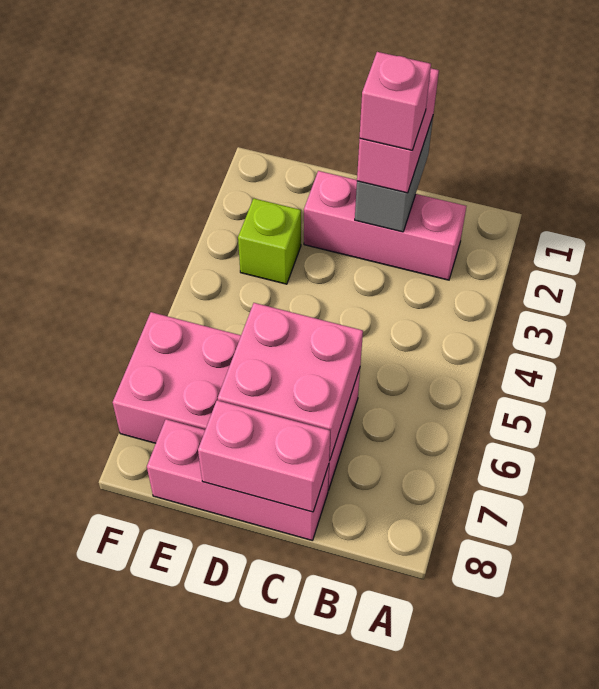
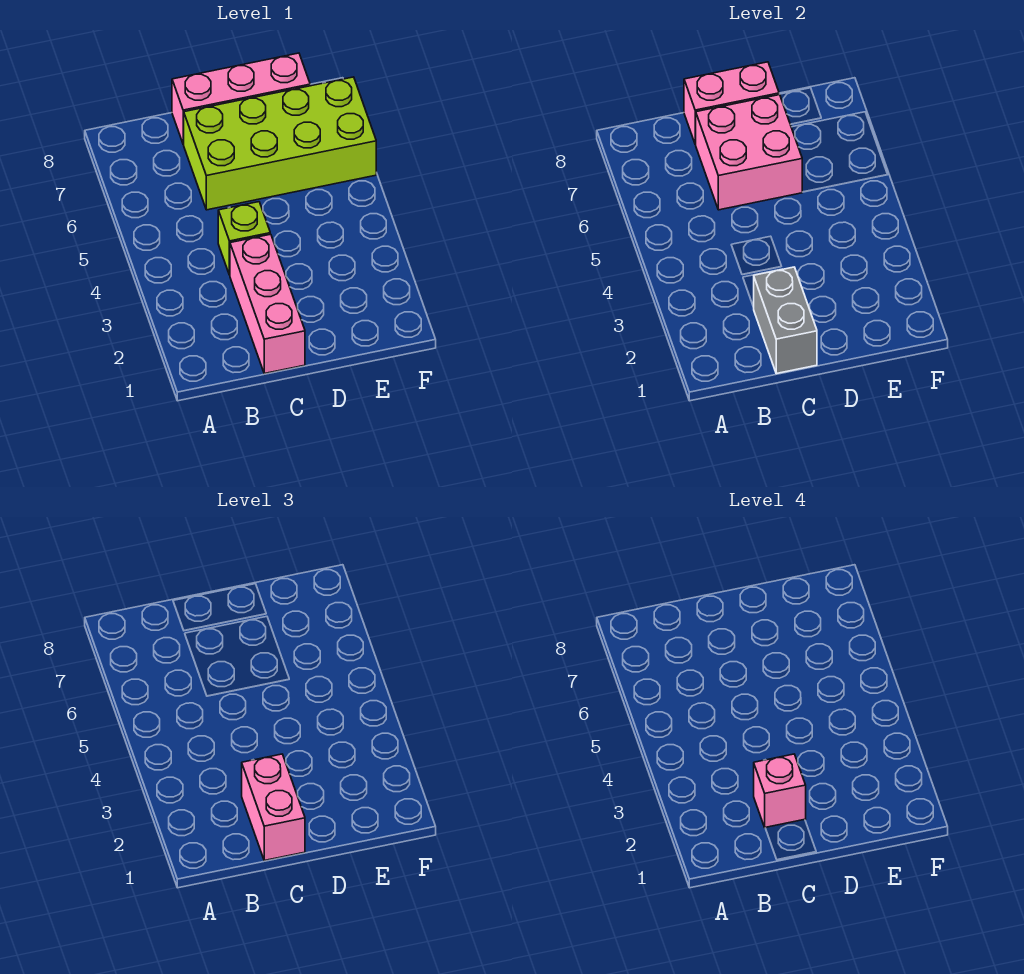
pink brick B2:D2 level 1 -> pink brick C1:C3 level 1
pink brick C6:F7 level 1 -> lime brick C6:F7 level 1
lime brick E3 level 1 -> lime brick C4 level 1

